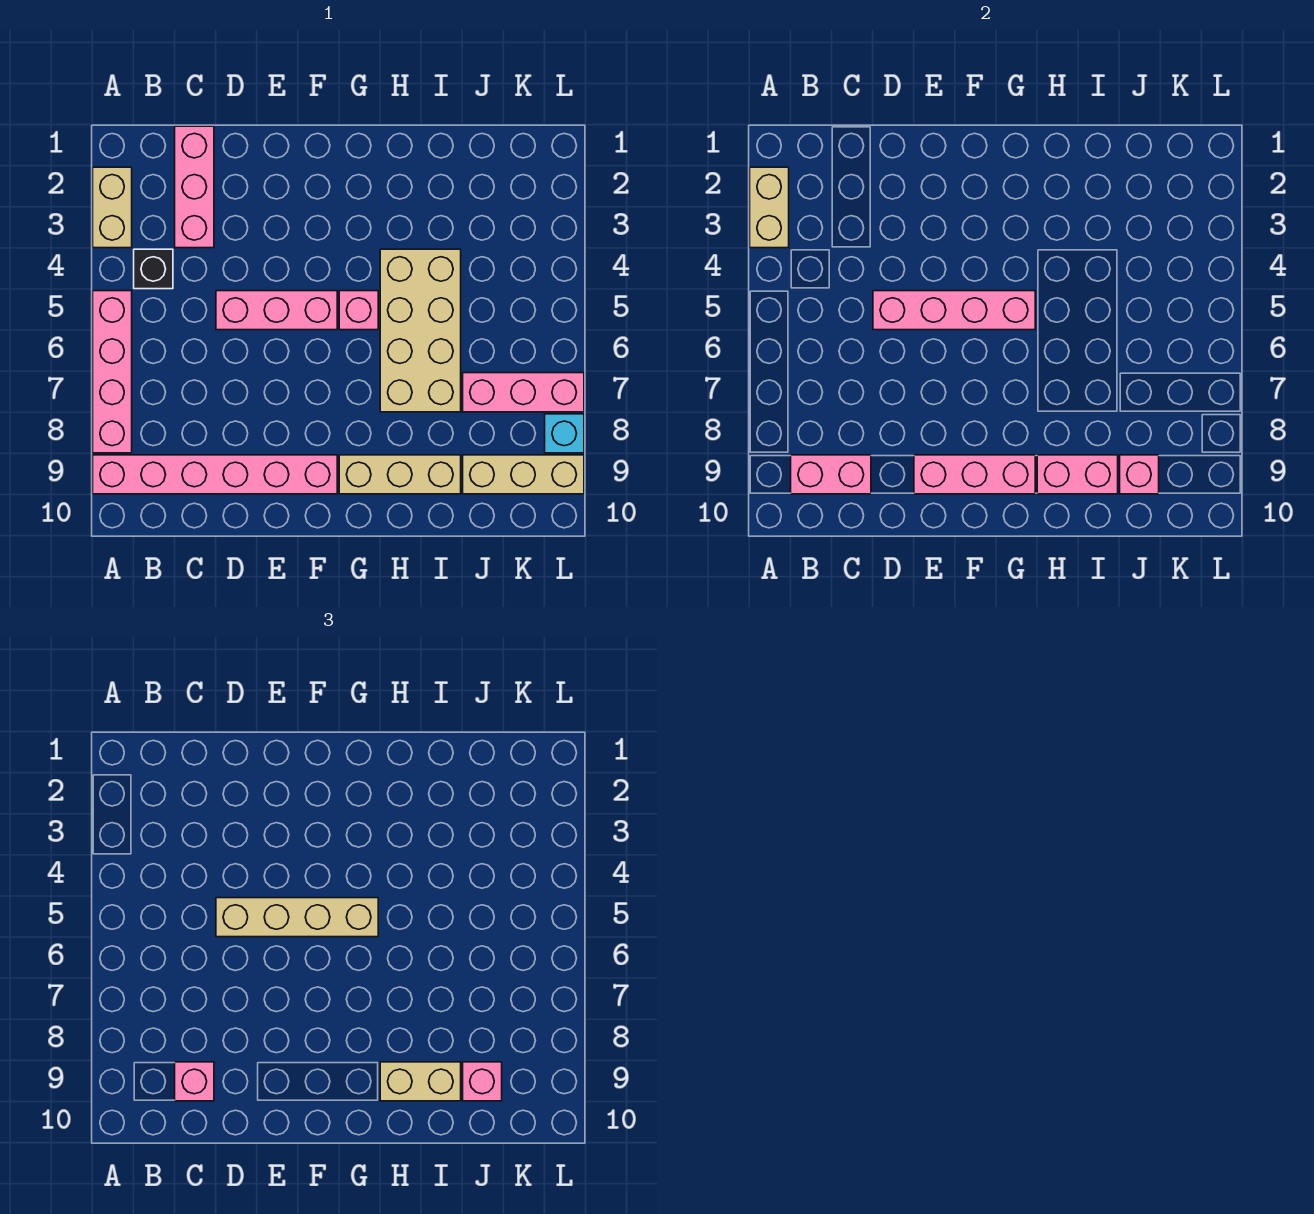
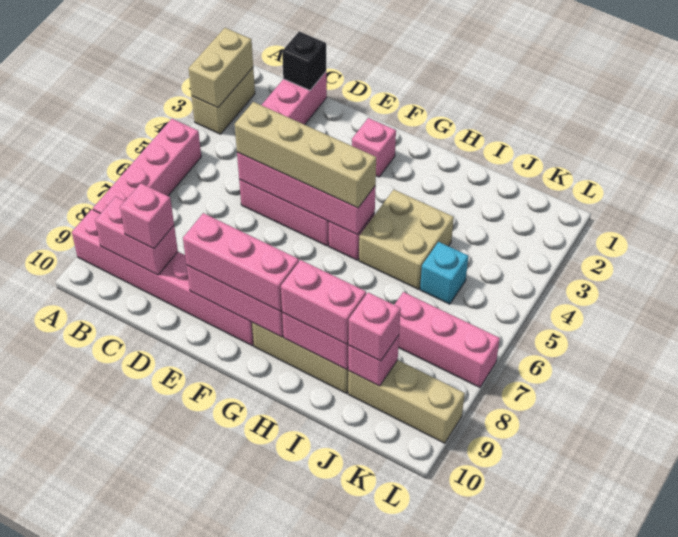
black brick B4 level 1 -> black brick C1 level 2
none -> pink brick E9:G9 level 3
none -> pink brick F2 level 1
tan brick H4:I7 level 1 -> tan brick H4:I5 level 1
tan brick H9:I9 level 3 -> pink brick H9:I9 level 3
cyan brick L8 level 1 -> cyan brick J5 level 1

